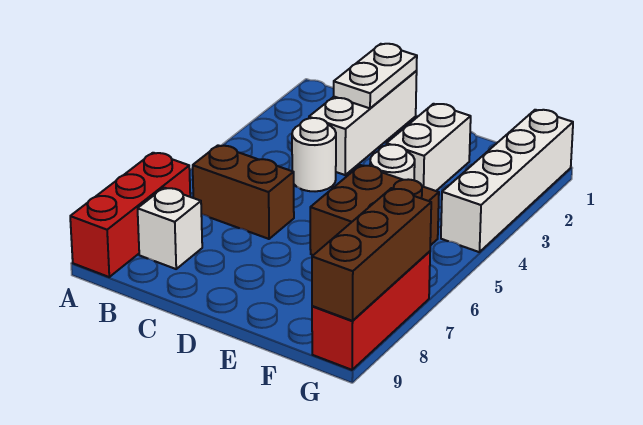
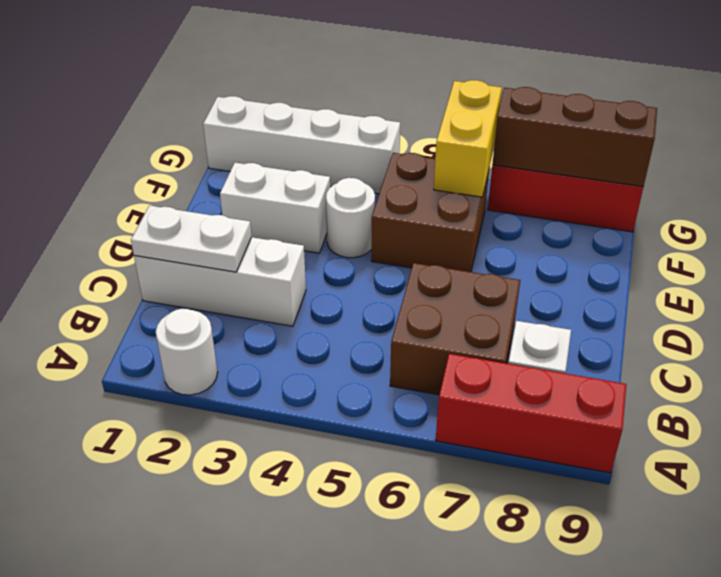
brown brick B6:C6 level 1 -> brown brick B6:C7 level 1
white round brick C4 level 1 -> white round brick A2 level 1
none -> yellow brick F6:G6 level 2

